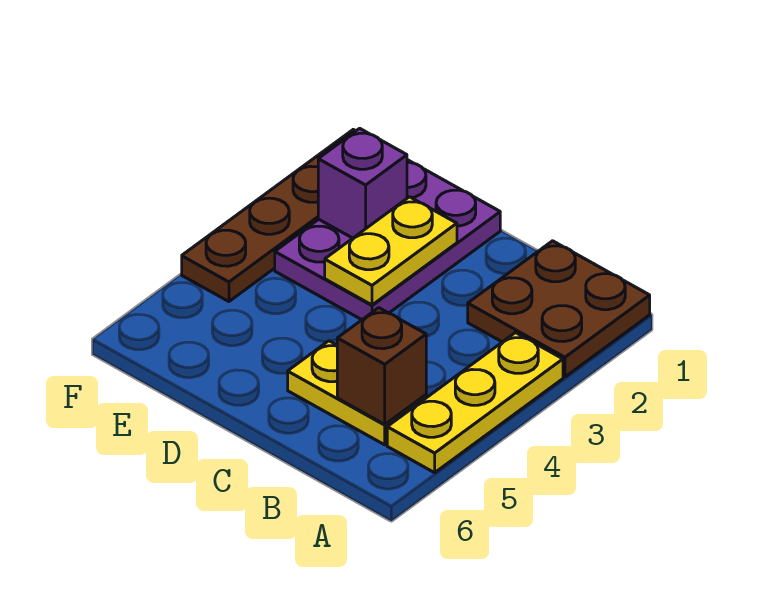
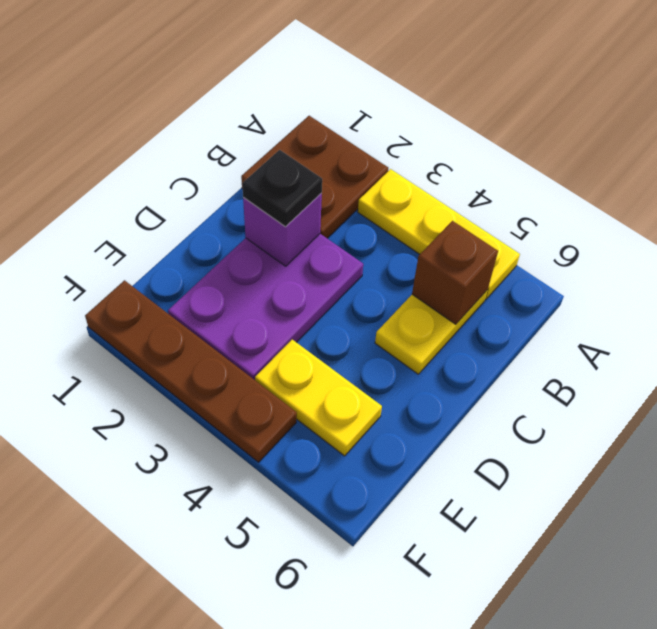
none -> black plate C2 level 3
purple plate D1:E3 level 1 -> purple plate C2:E3 level 1
yellow plate D2:D3 level 2 -> yellow plate E4:E5 level 1
purple brick E2 level 2 -> purple brick C2 level 2

